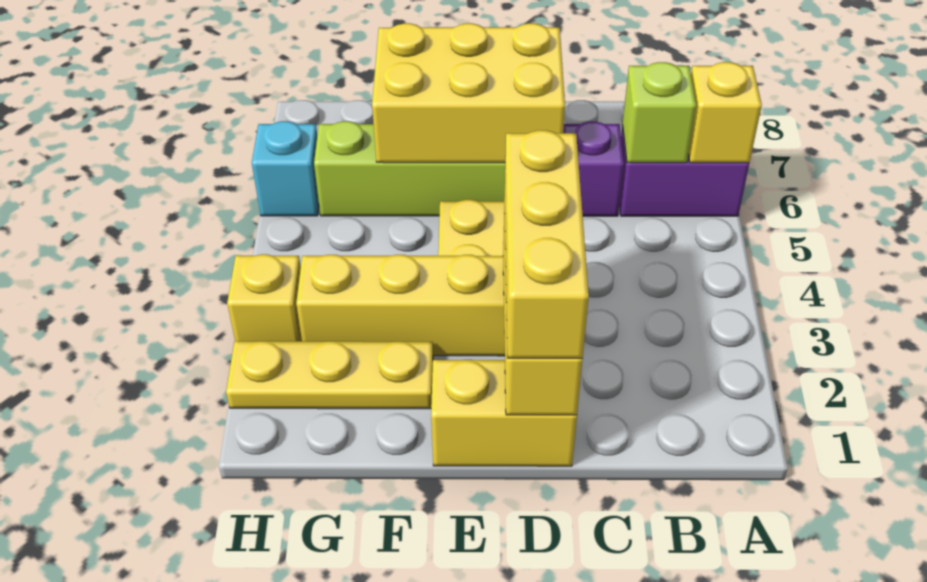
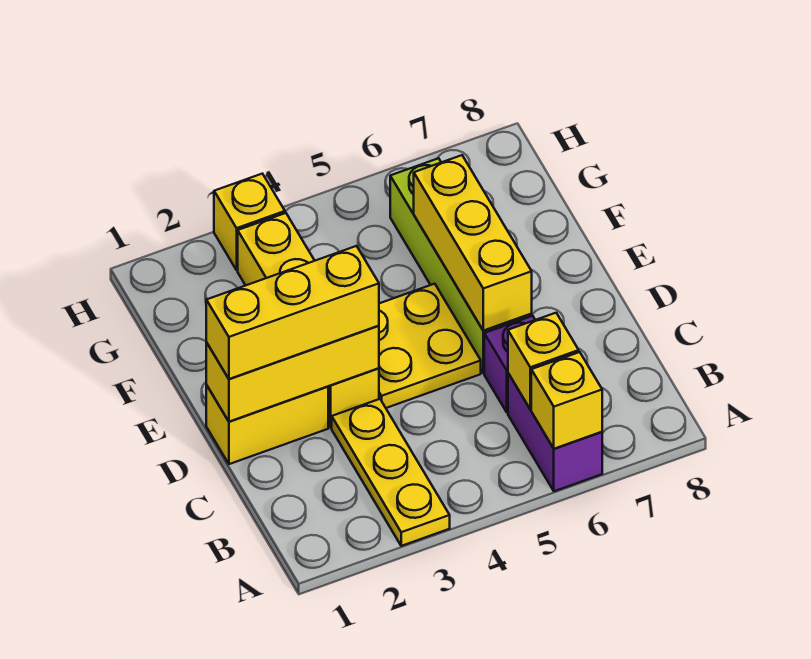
lime brick B6 level 2 -> yellow brick B6 level 2
yellow brick D1:E1 level 1 -> yellow brick D1:D2 level 1
yellow brick D6:F7 level 2 -> yellow brick D6:F6 level 2
yellow plate F2:H2 level 1 -> yellow plate A3:C3 level 1
cyan brick H6 level 1 -> none

